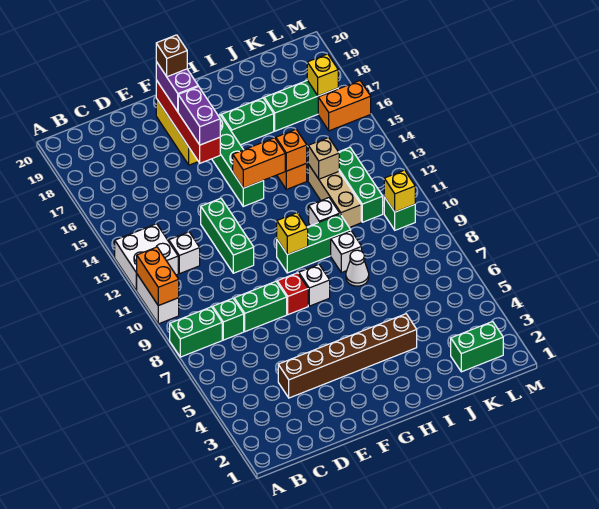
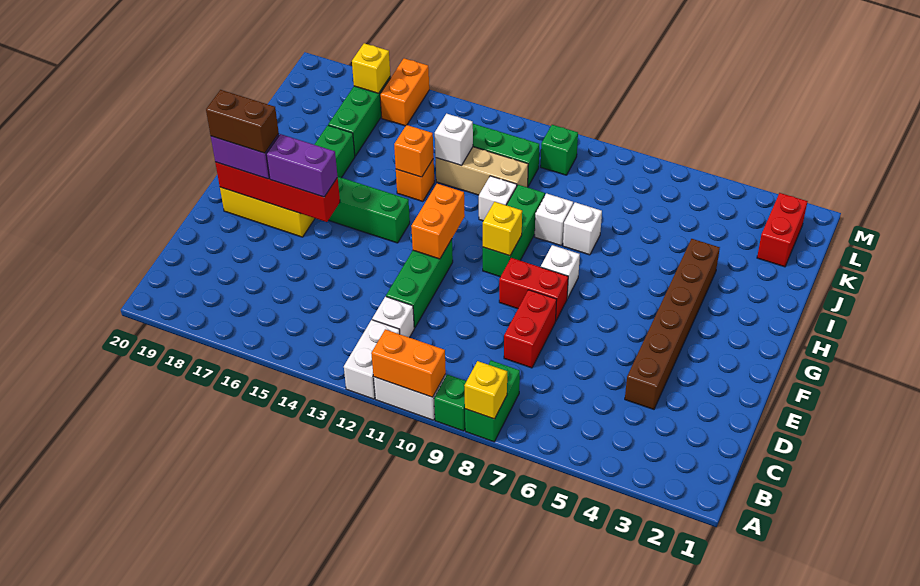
white brick A12:B13 level 1 -> white brick A12:B12 level 1
green brick C8 level 1 -> green brick A9 level 1
green brick D8:E8 level 1 -> red brick D8:E8 level 1
green brick E11:E13 level 1 -> green brick D12:F12 level 1
red brick F8 level 1 -> red brick F8:F9 level 1
brown brick F19 level 4 -> brown brick F18:F19 level 4
orange brick G14:H14 level 2 -> orange brick F12:G12 level 2
white cone I8 level 1 -> white brick I8 level 1
tan brick J13 level 2 -> white brick J13 level 2
green brick K2:L2 level 1 -> red brick K2:L2 level 1
yellow brick L10 level 2 -> yellow brick A8 level 2

